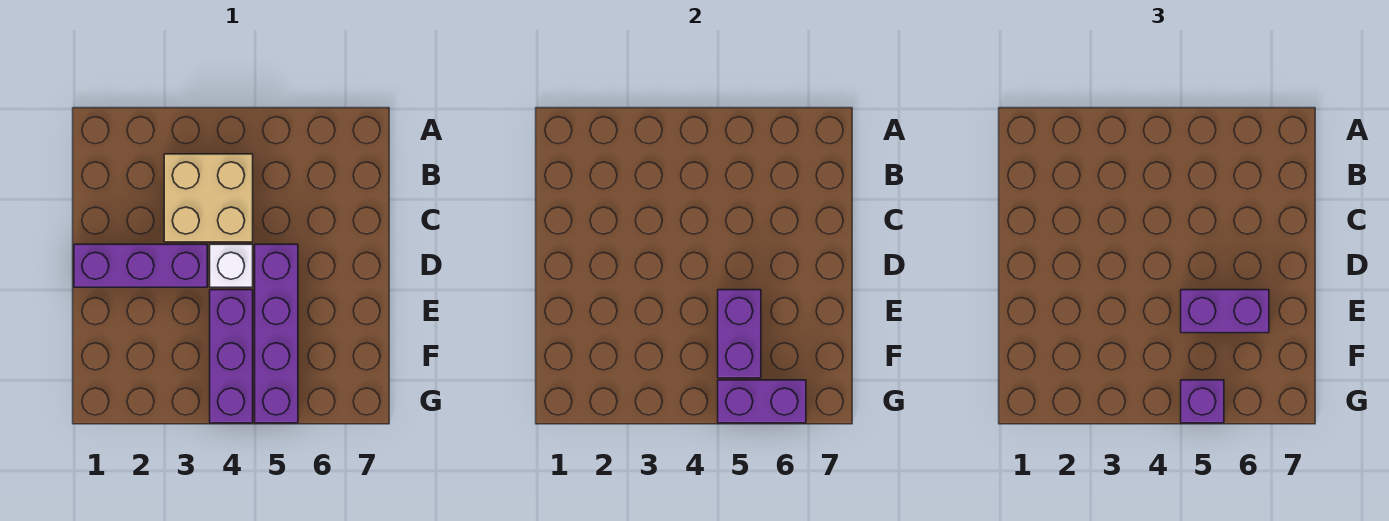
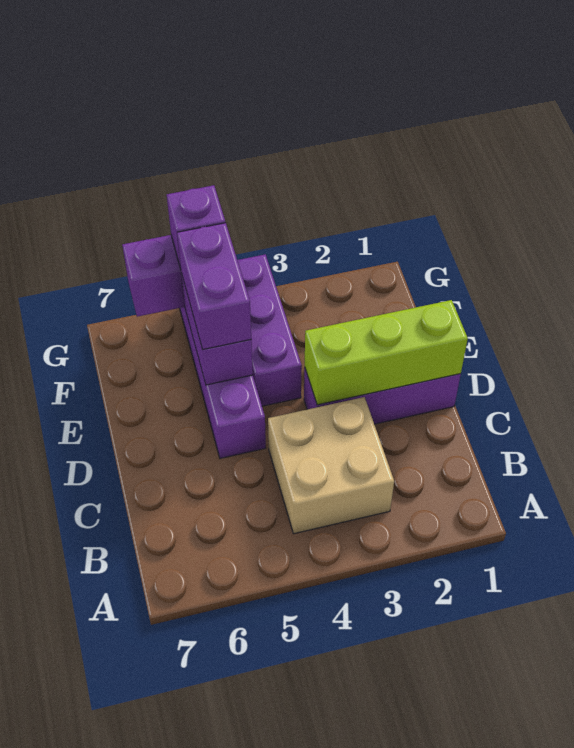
none -> lime brick D1:D3 level 2
white brick D4 level 1 -> none
purple brick E5:E6 level 3 -> purple brick E5:F5 level 3

